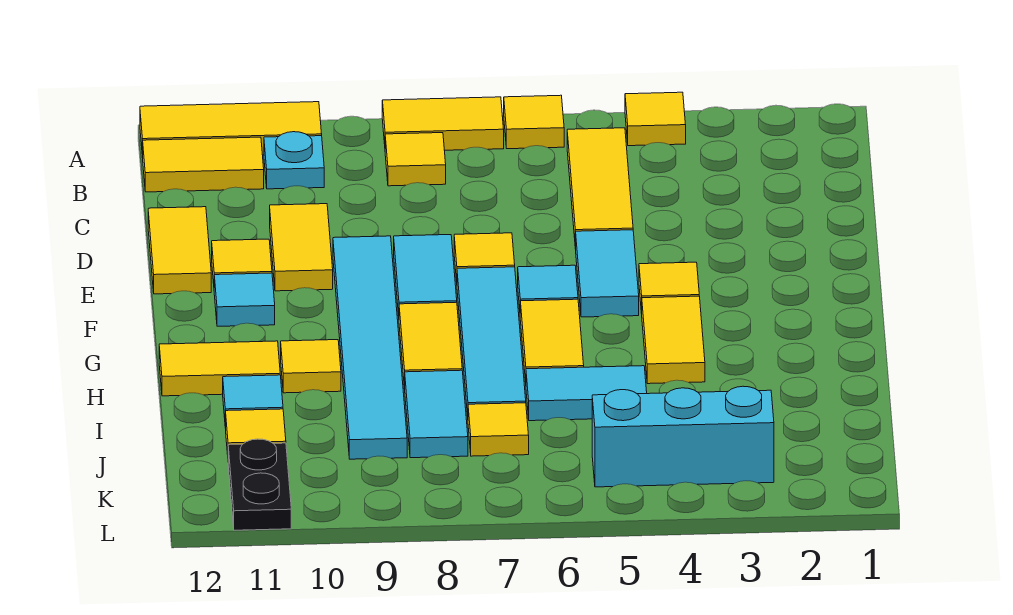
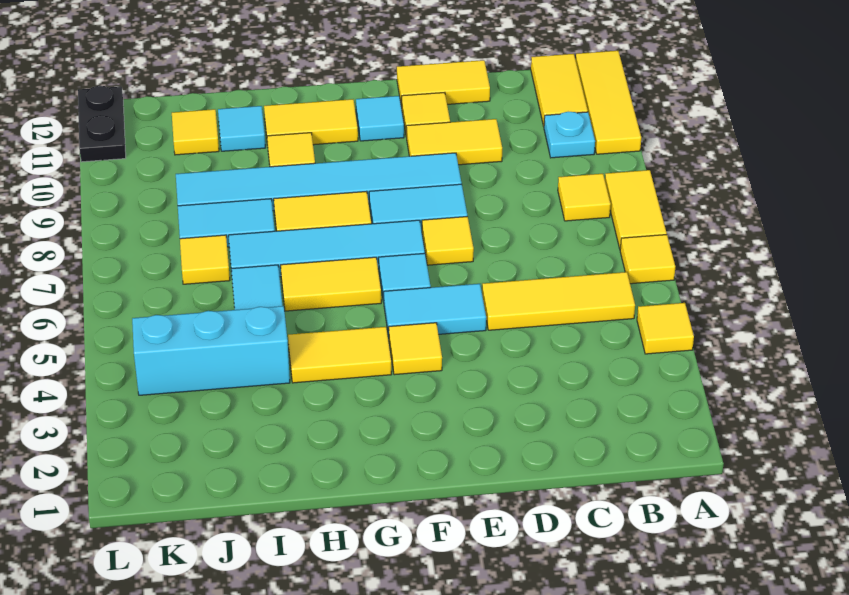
yellow tile H11:H12 level 1 -> yellow tile G11:H11 level 1
cyan brick K3:K5 level 1 -> cyan brick I4:K4 level 1
black plate K11:L11 level 1 -> black plate L11:L12 level 1

